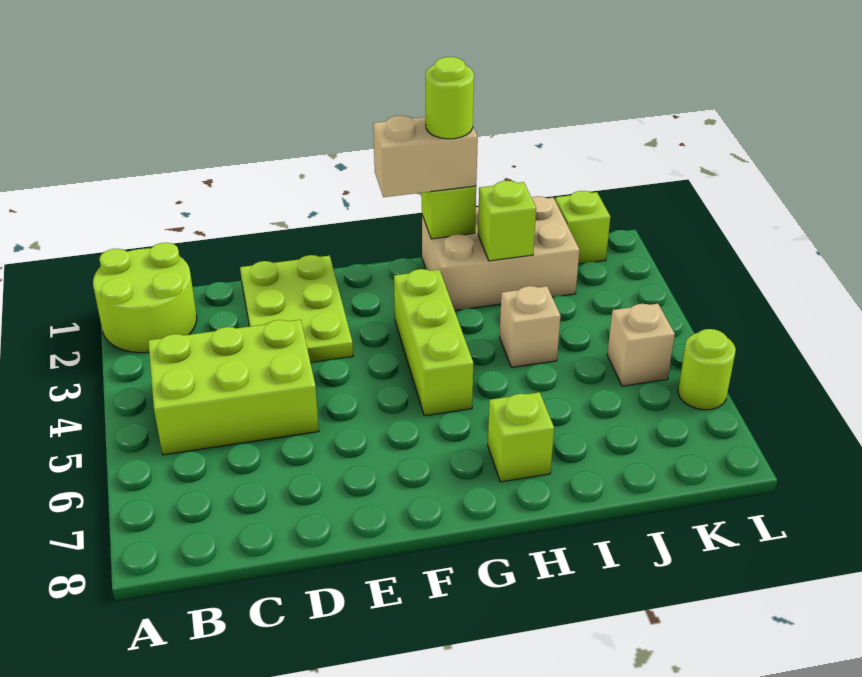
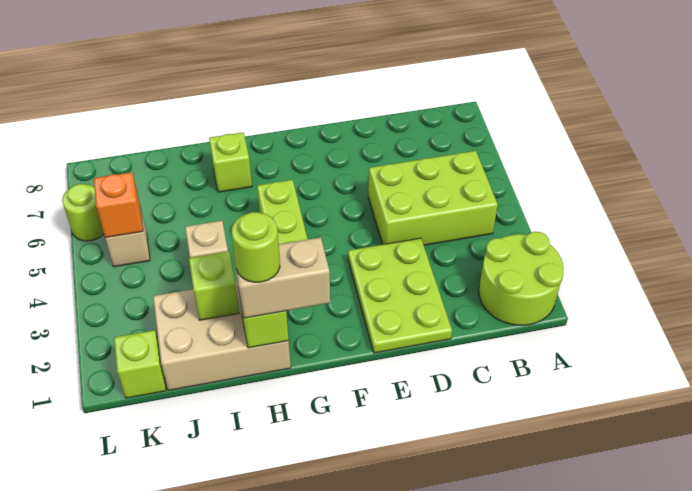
none -> orange brick K5 level 2

